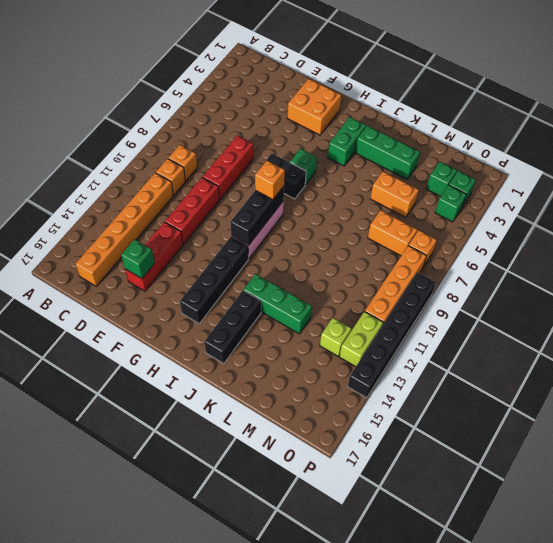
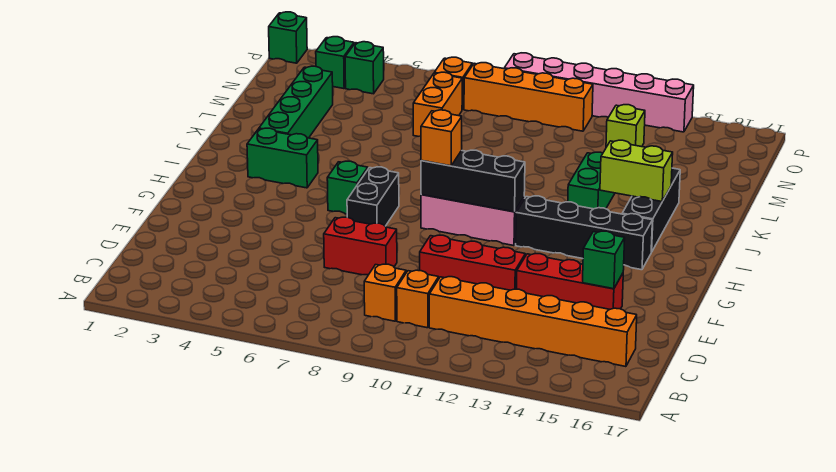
red brick E7:E9 level 1 -> red brick E7:E8 level 1
orange brick F2:G3 level 1 -> none
green brick J3:L3 level 1 -> green brick J3:M3 level 1
green brick J13:L13 level 1 -> green brick J13:K13 level 1
black brick J14:J16 level 1 -> black brick I15:K15 level 1
orange brick L5:M5 level 1 -> none
green brick N3 level 1 -> green brick P1 level 1
lime brick O12:O13 level 1 -> lime brick J14:J15 level 2
black brick P9:P14 level 1 -> pink brick P9:P14 level 1

